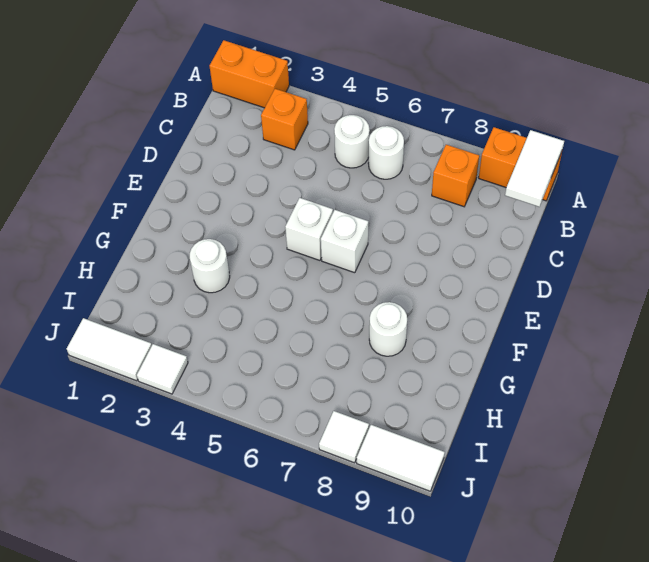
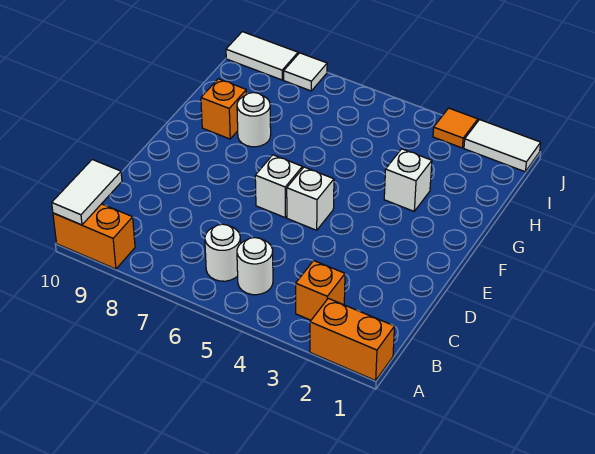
orange brick B8 level 1 -> orange brick G9 level 1
white round brick G3 level 1 -> white brick G3 level 1
white tile J3 level 1 -> orange tile J3 level 1

